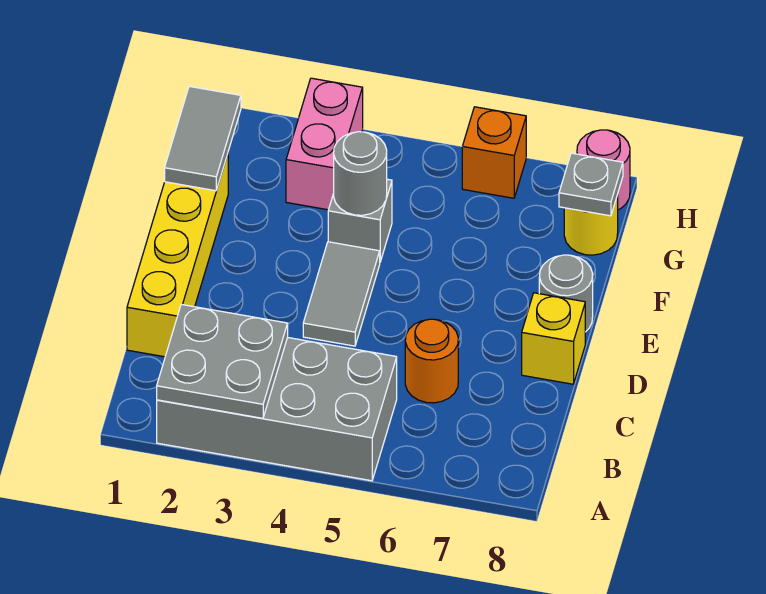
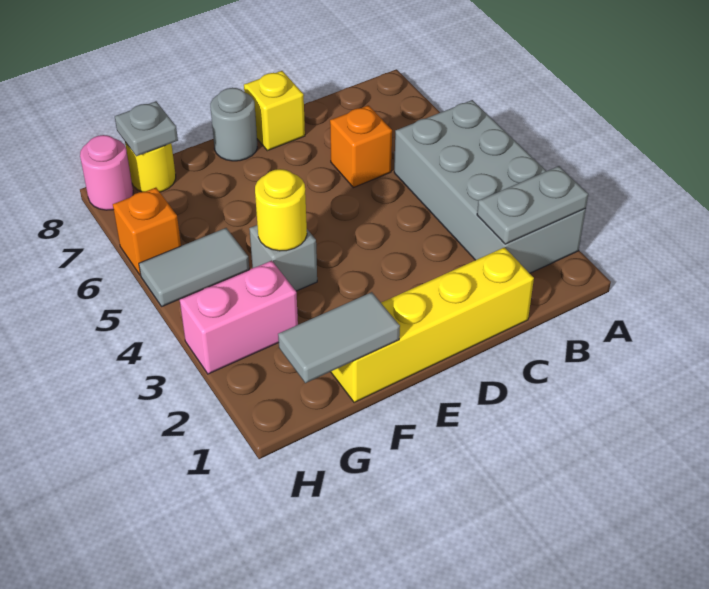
grey plate A2:B3 level 2 -> grey plate A2:B2 level 2
orange round brick C6 level 1 -> orange brick C6 level 1
grey tile D4:E4 level 1 -> grey tile G5:H5 level 1
grey round brick F4 level 2 -> yellow round brick F4 level 2

